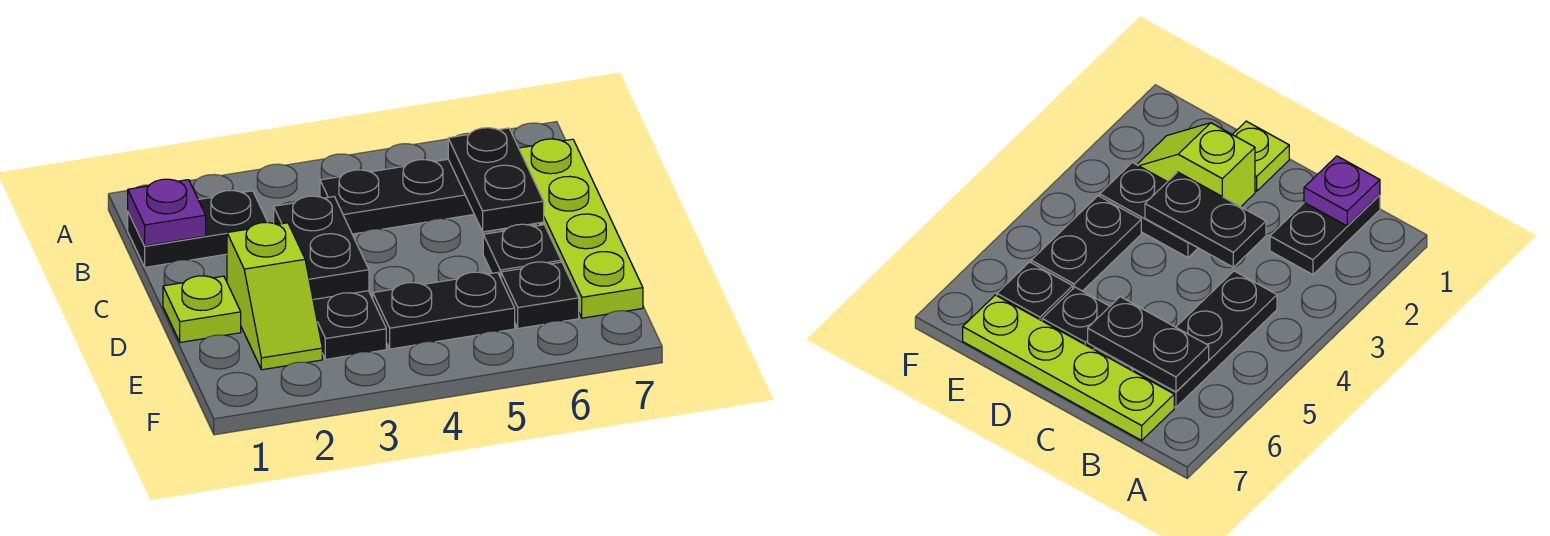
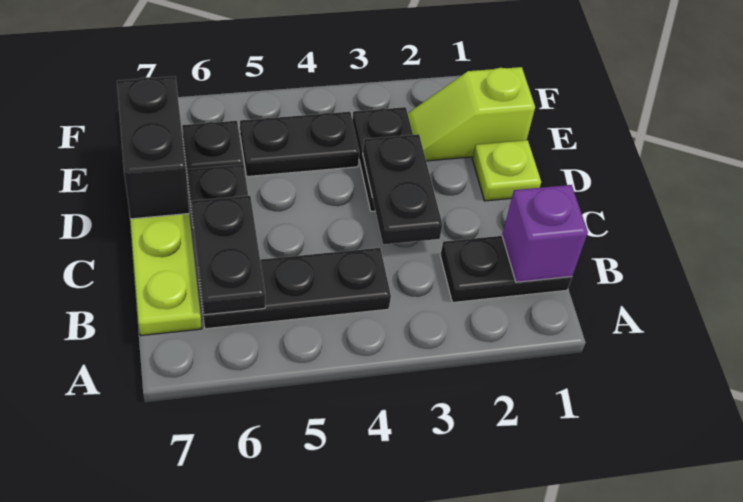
purple plate B1 level 2 -> purple brick B1 level 2
lime slope D2:E2 level 1 top D -> lime slope E1:E2 level 1 top 1
none -> black brick D7:E7 level 2

